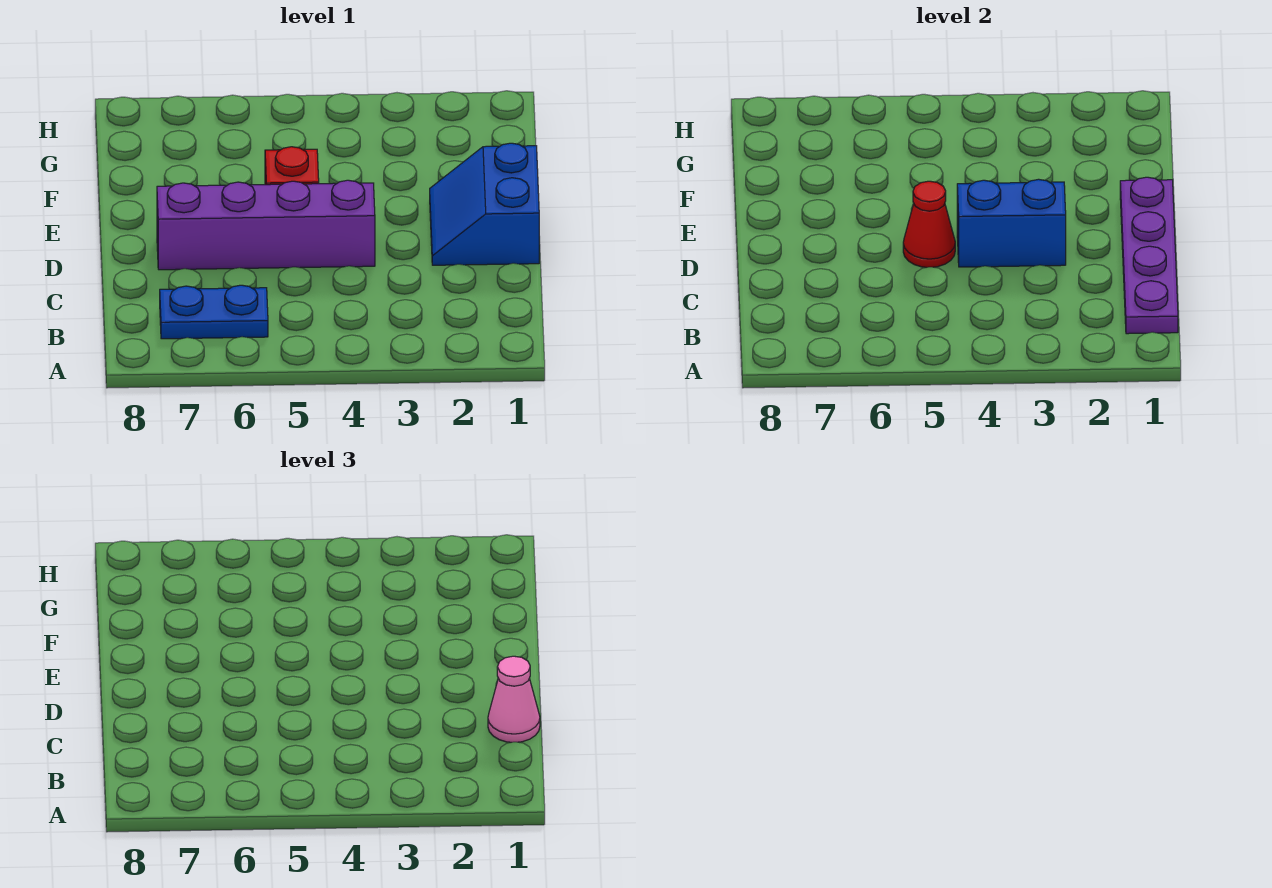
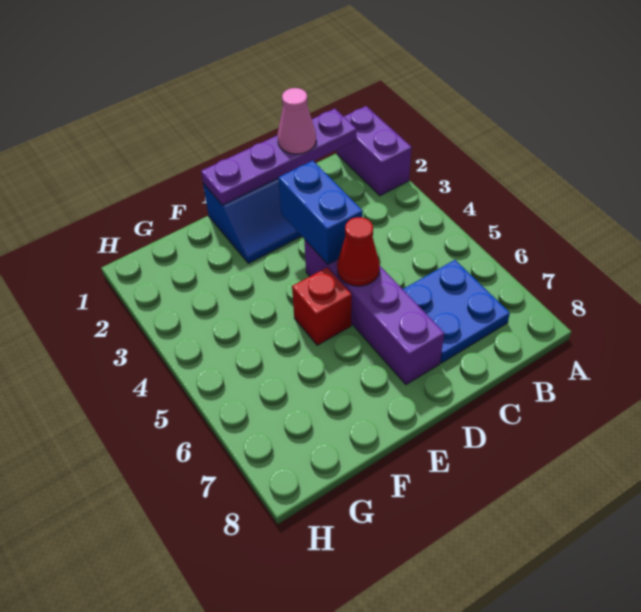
none -> purple brick A1:A2 level 1
blue plate B6:B7 level 1 -> blue plate B6:C7 level 1

